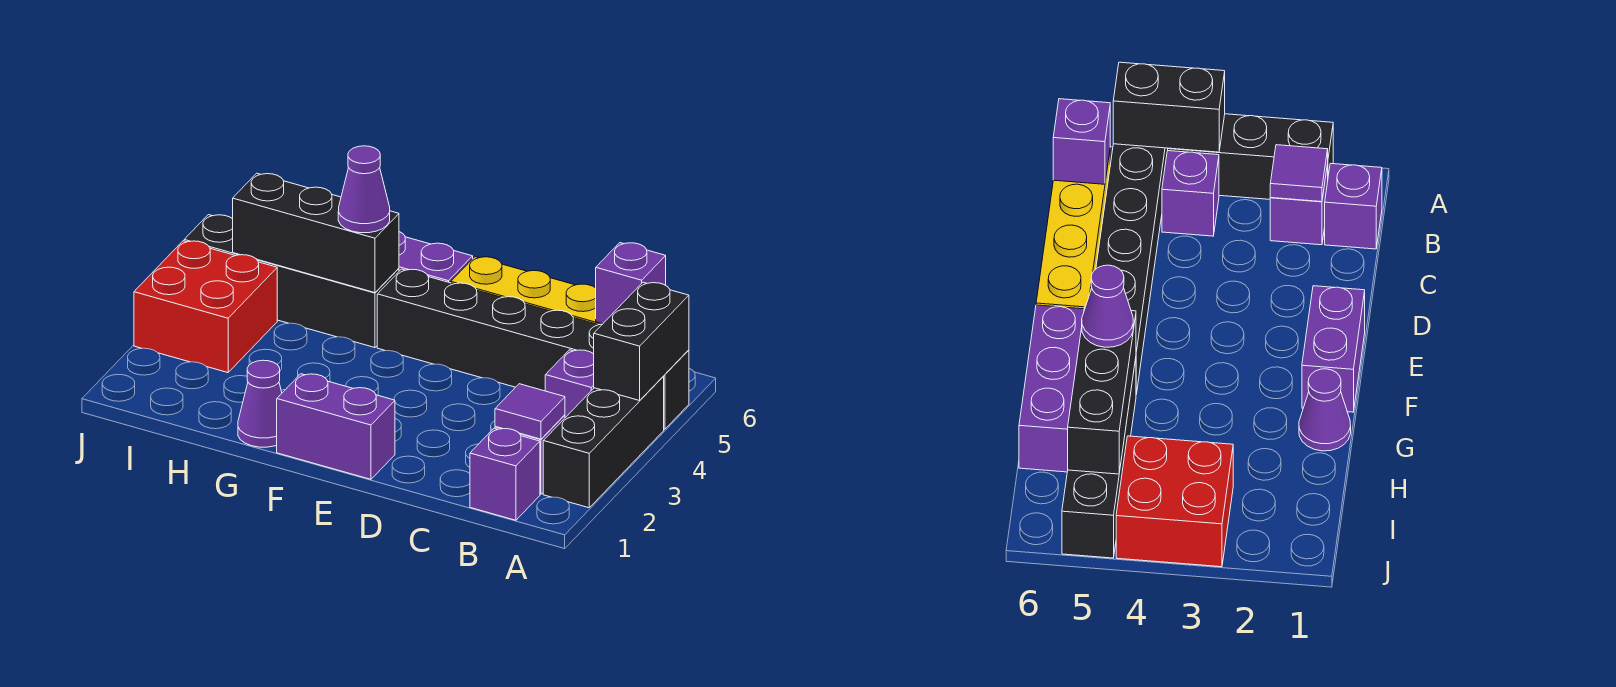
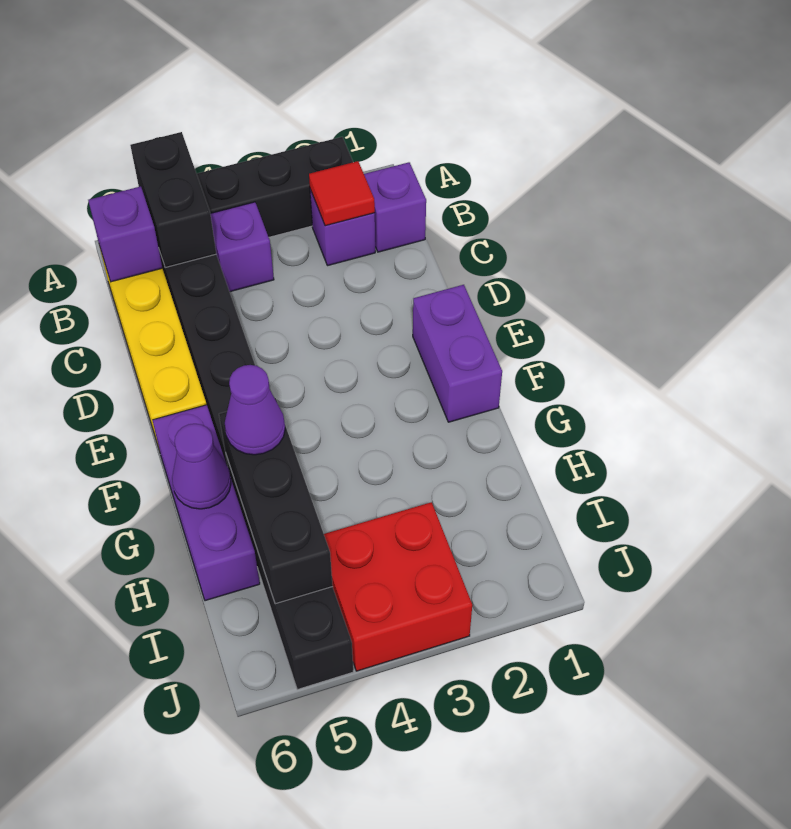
black brick A4:A5 level 2 -> black brick A5:B5 level 2
purple tile B2 level 2 -> red tile B2 level 2
purple cone G1 level 1 -> purple cone G6 level 2

